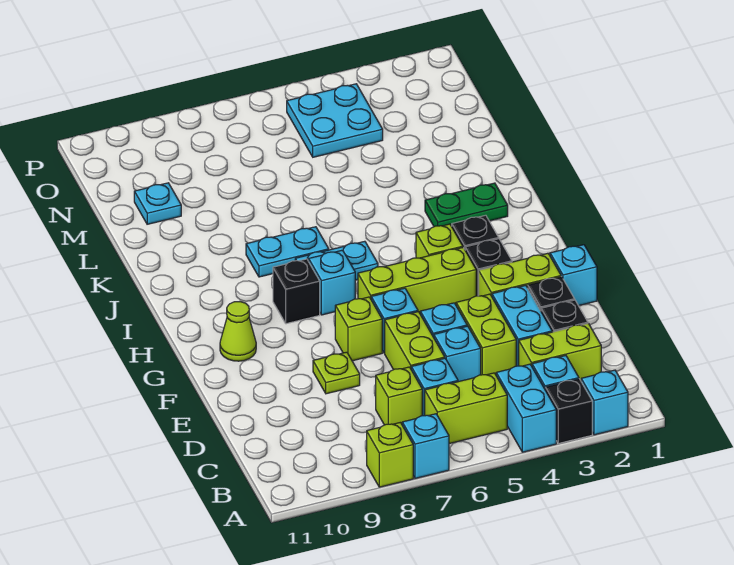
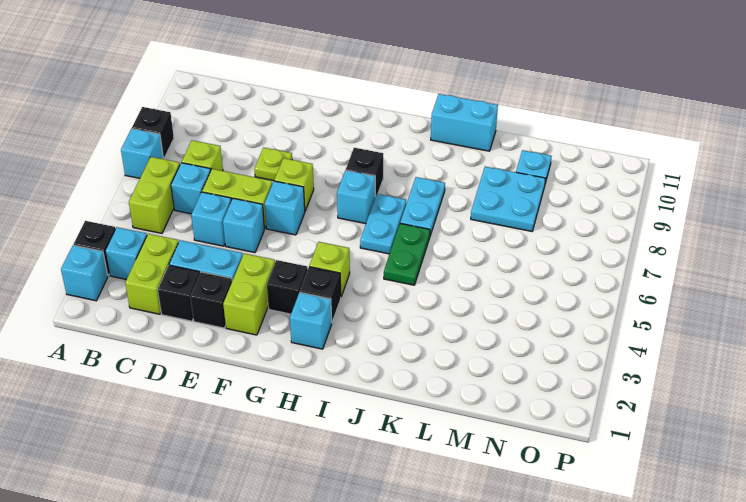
cyan brick A4:B4 level 1 -> cyan brick J11:K11 level 1
lime brick A8 level 1 -> black brick A8 level 1
lime brick D4:E4 level 1 -> none
cyan brick F1 level 1 -> cyan brick H2 level 1
lime brick G4:G6 level 1 -> none
lime cone G10 level 1 -> none
green plate J2:J3 level 1 -> green plate J5:J6 level 1
cyan plate N4:O5 level 1 -> cyan plate L8:M9 level 1

